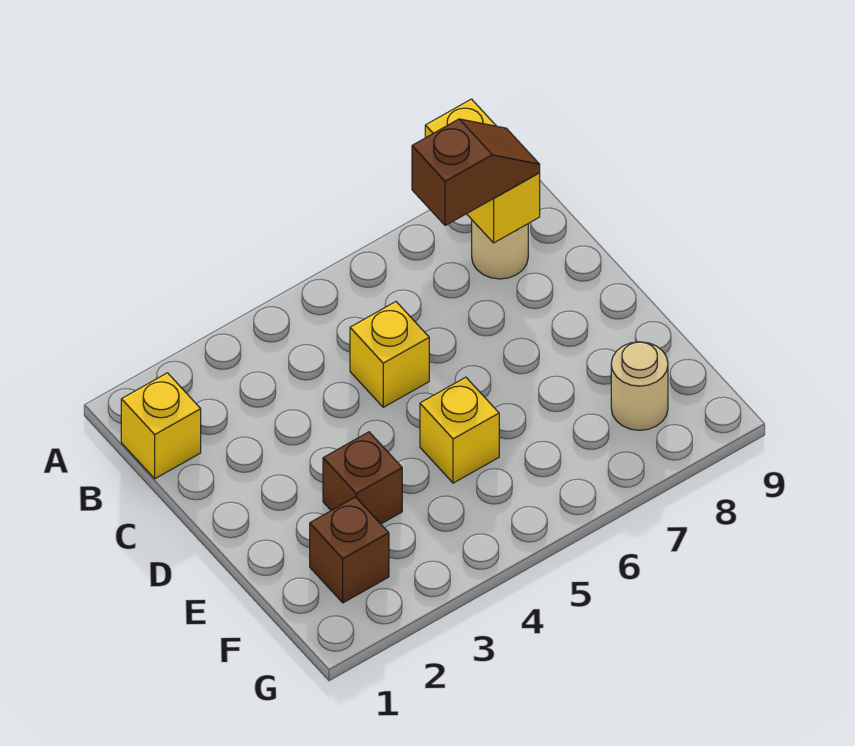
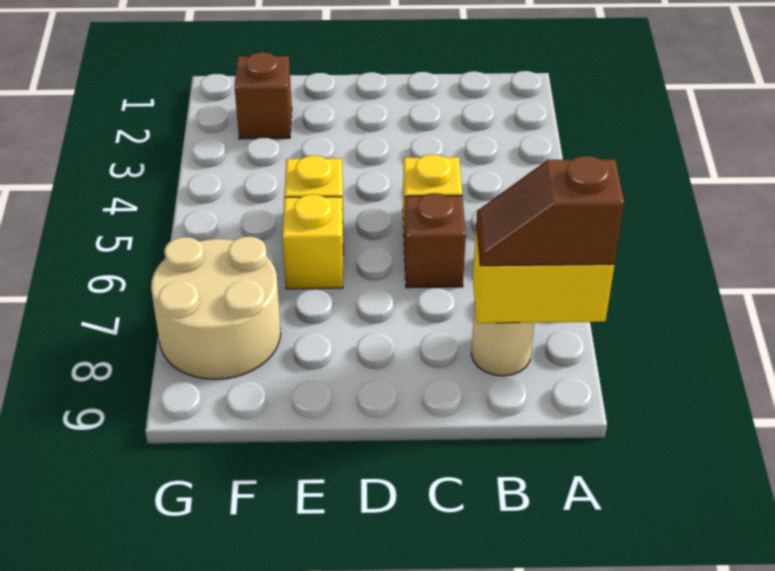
yellow brick B1 level 1 -> yellow brick E6 level 1
brown slope B7:B8 level 3 top 7 -> brown slope A8:B8 level 3 top A
brown brick E3 level 1 -> brown brick C6 level 1
tan round brick F8 level 1 -> tan round brick F7:G8 level 1

